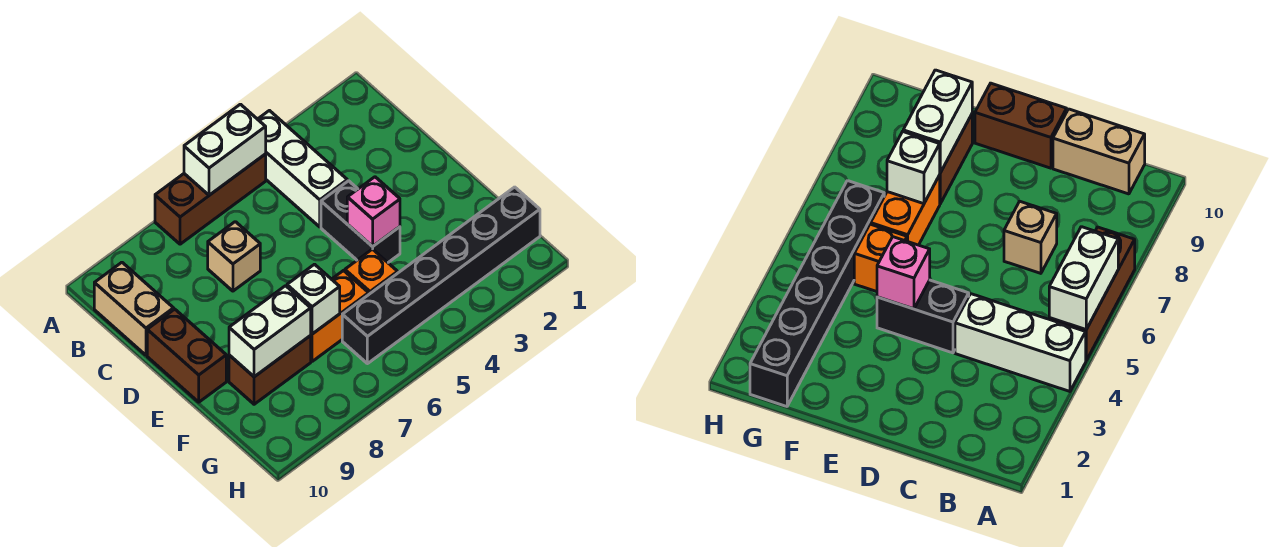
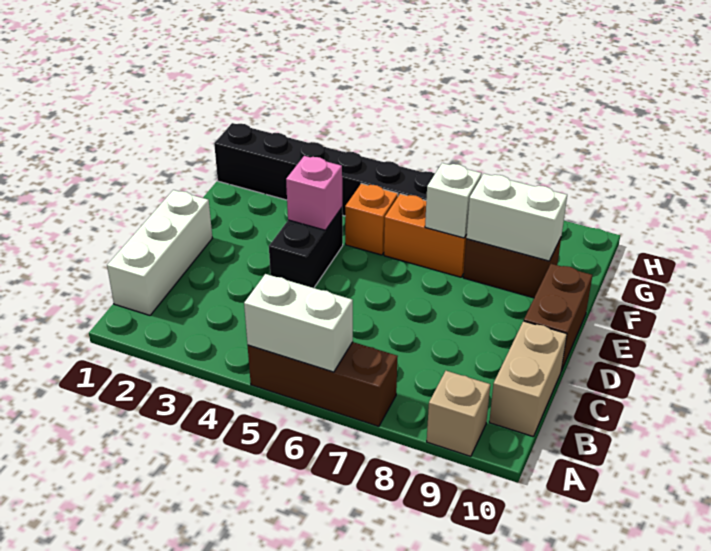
white brick A4:C4 level 1 -> white brick B1:D1 level 1
tan brick C7 level 1 -> tan brick A9 level 1

